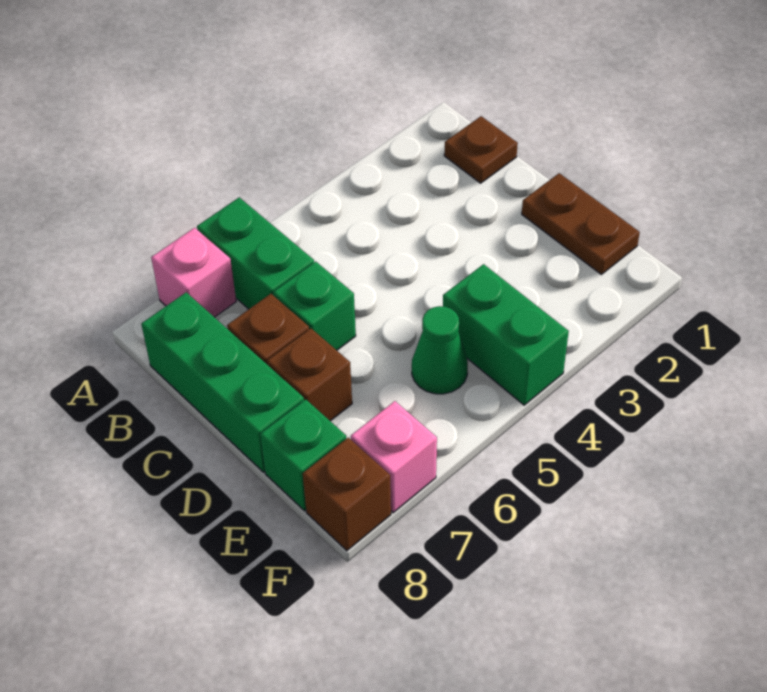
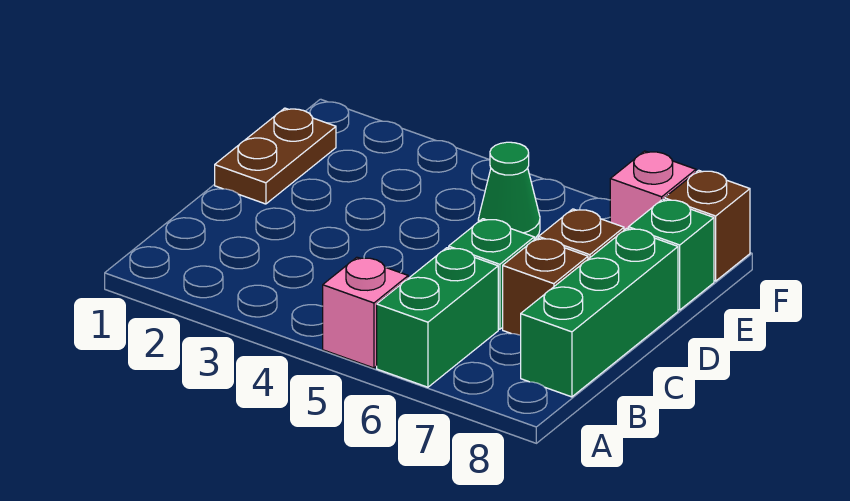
pink brick A7 level 1 -> pink brick A5 level 1
brown plate B1 level 1 -> none
green brick E4:F4 level 1 -> none

